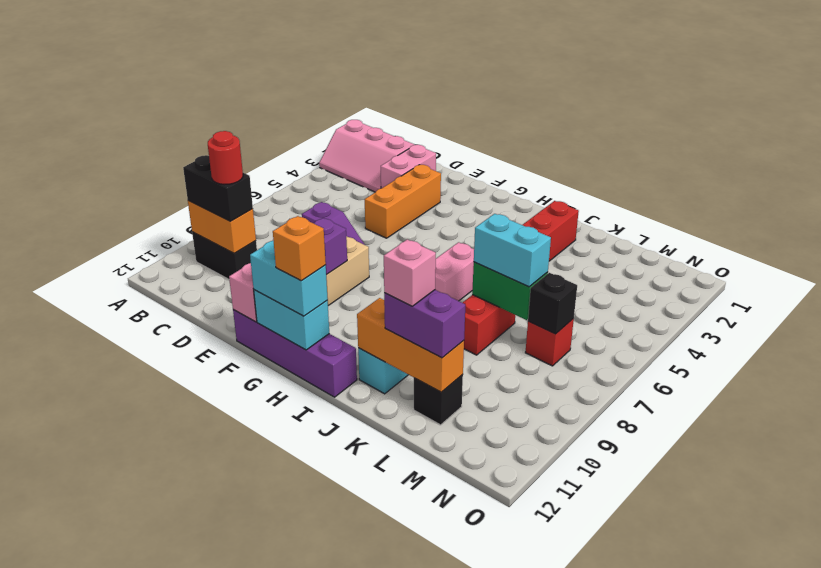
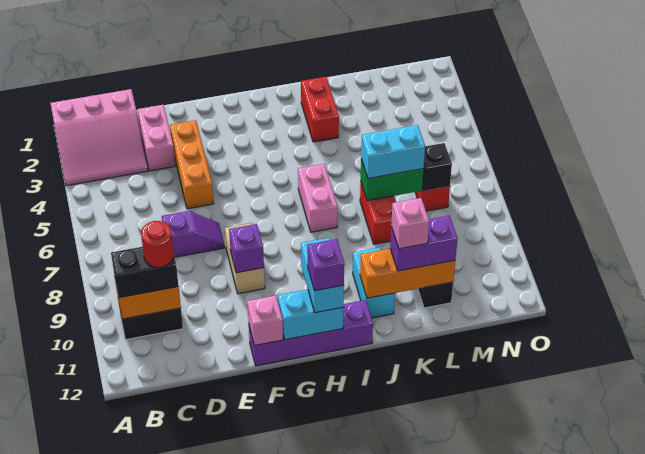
pink slope A2:C3 level 1 top 2 -> pink slope A1:C3 level 1 top 1
cyan brick G12:H12 level 3 -> cyan brick H11:H12 level 3
orange brick H12 level 4 -> purple brick H12 level 4

